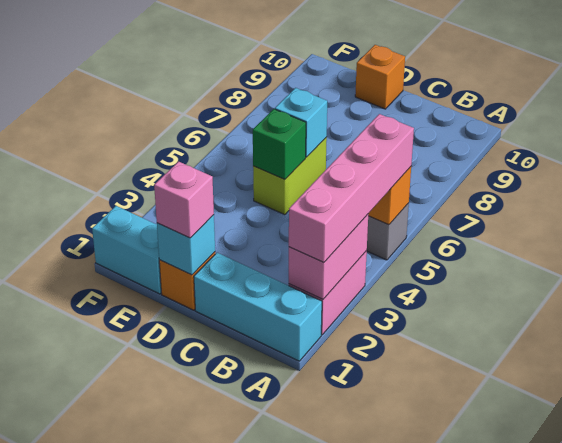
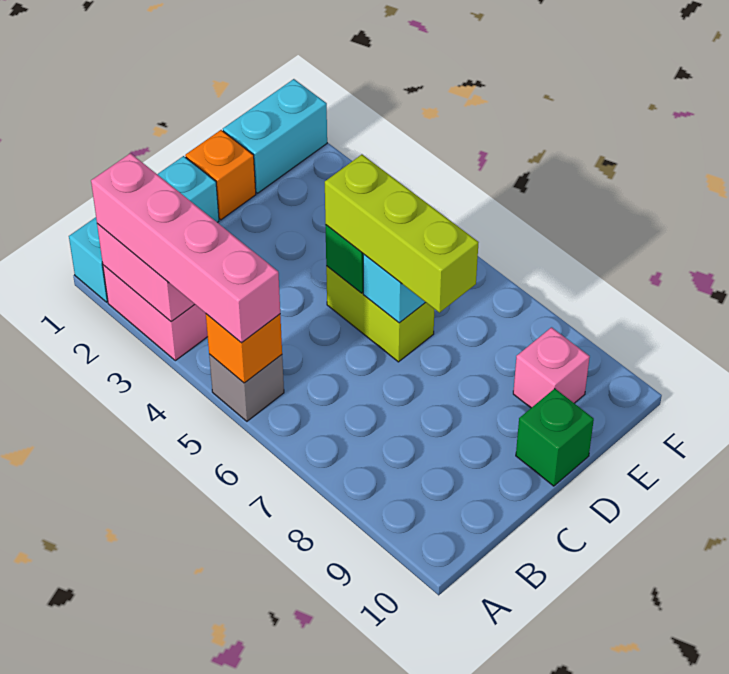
cyan brick D1 level 2 -> none
pink brick D1 level 3 -> pink brick E9 level 1
none -> lime brick D5:D7 level 3
orange brick D10 level 1 -> green brick D10 level 1

